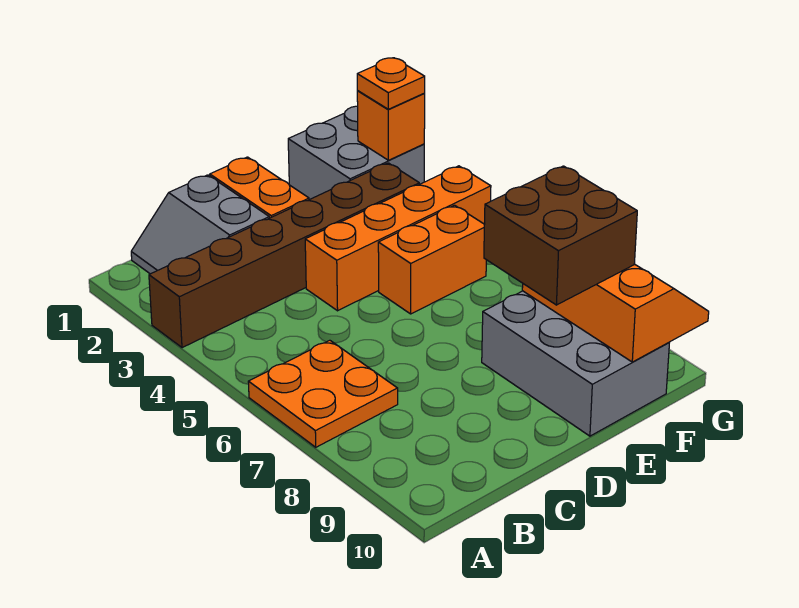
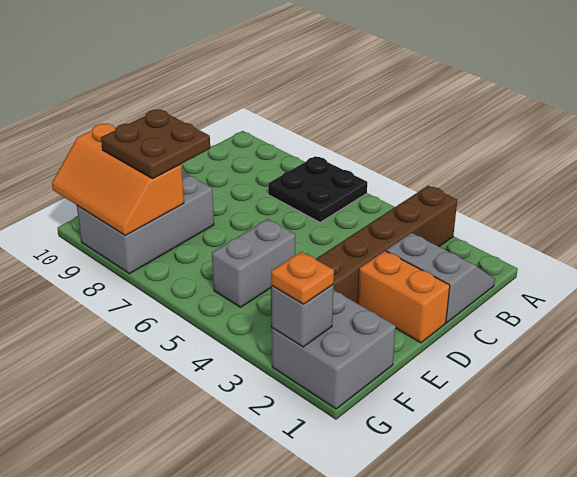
orange plate A6:B7 level 1 -> black plate A6:B7 level 1
orange brick D4:G4 level 1 -> none
orange brick E5:F5 level 1 -> grey brick E5:F5 level 1
grey brick E8:F10 level 1 -> grey brick E8:G9 level 1
brown brick E8:F9 level 3 -> brown plate E8:F9 level 3
orange brick G2 level 2 -> grey brick G2 level 2

